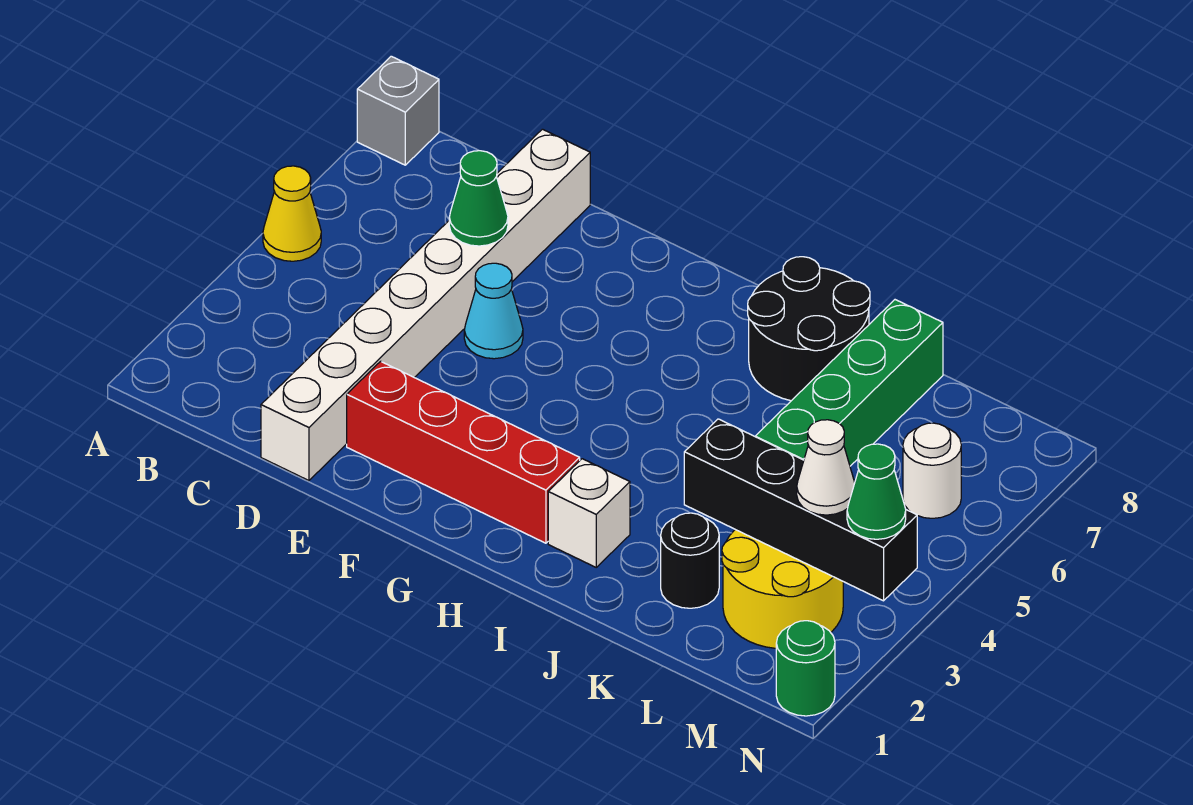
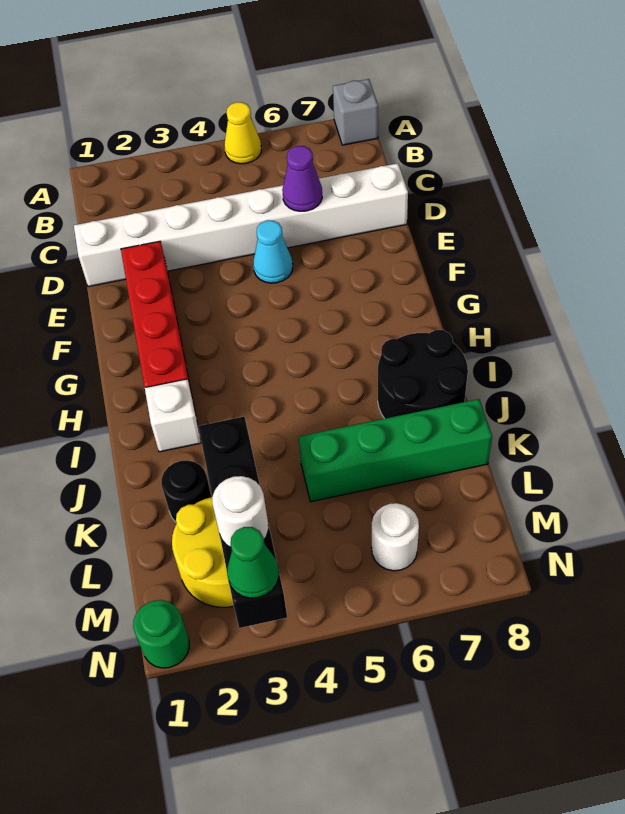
green cone D6 level 2 -> purple cone D6 level 2
white cone M3 level 3 -> white round brick M3 level 3

